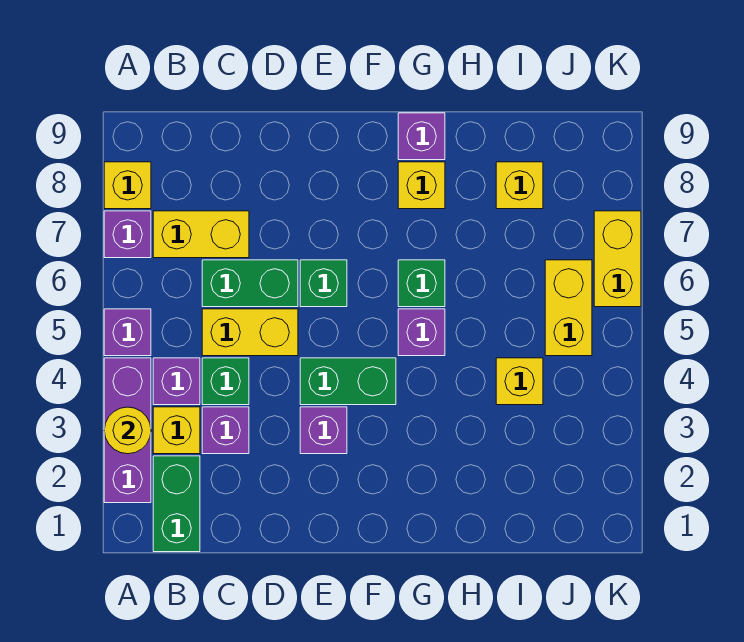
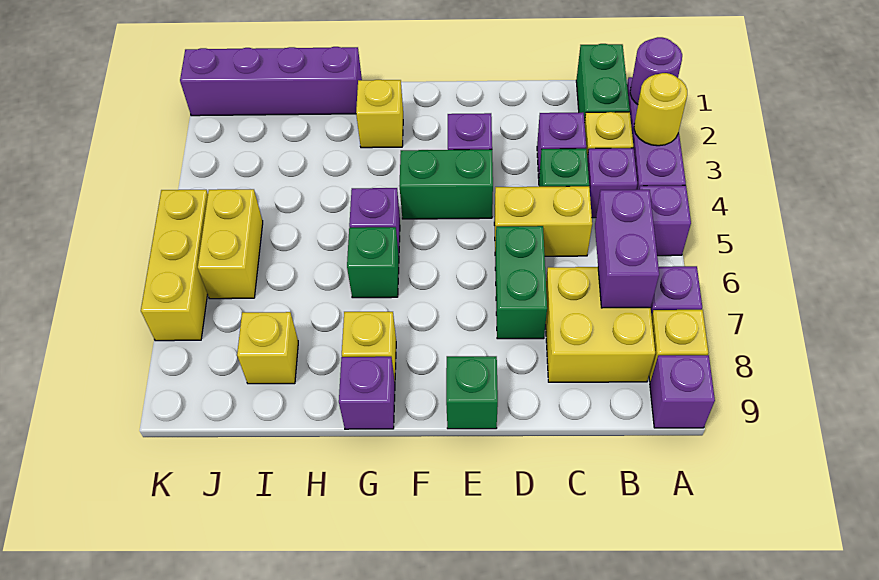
none -> purple round brick A2 level 2
none -> purple brick A9 level 1
none -> purple brick B6:B7 level 2
yellow brick B7:C7 level 1 -> yellow brick B7:C8 level 1
green brick C6:D6 level 1 -> green brick D6:D7 level 1
green brick E6 level 1 -> green brick E9 level 1
none -> purple brick H1:K1 level 1
yellow brick I4 level 1 -> yellow brick G2 level 1
yellow brick K6:K7 level 1 -> yellow brick K5:K7 level 1

